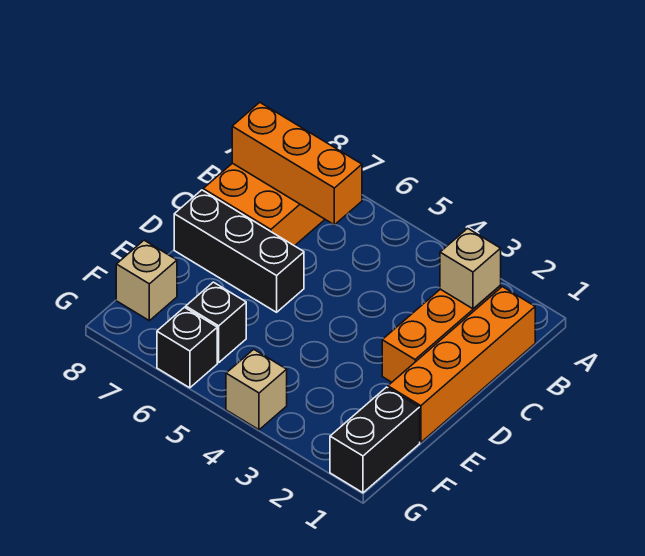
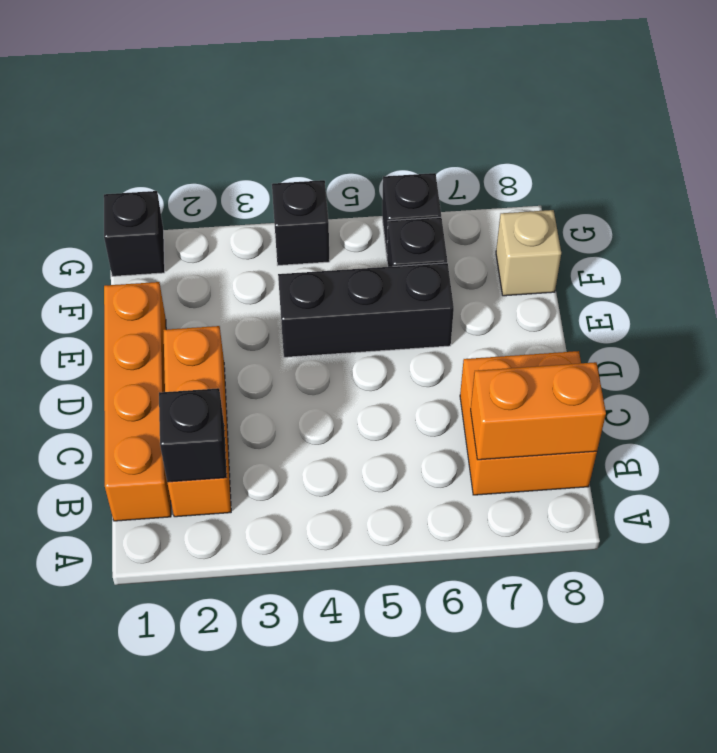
tan brick B2 level 2 -> black brick B2 level 2
orange brick B6:B8 level 2 -> orange brick B7:B8 level 2
black brick D6:D8 level 1 -> black brick E4:E6 level 1
black brick F1:G1 level 1 -> black brick G1 level 1
tan brick G4 level 1 -> black brick G4 level 1

